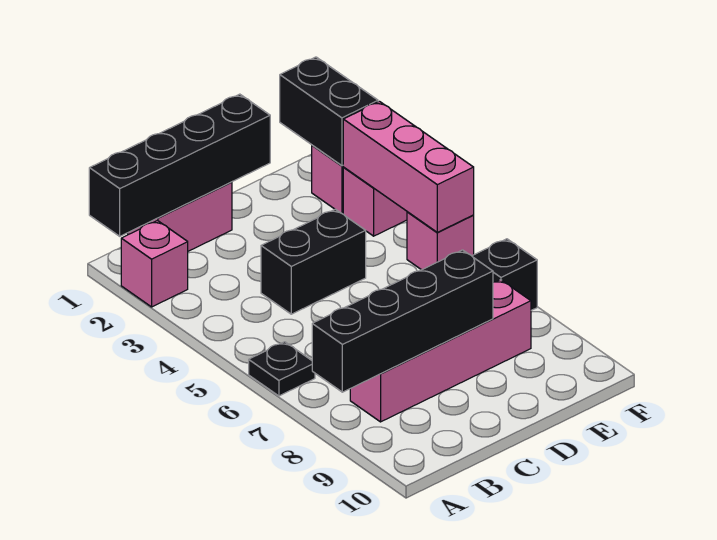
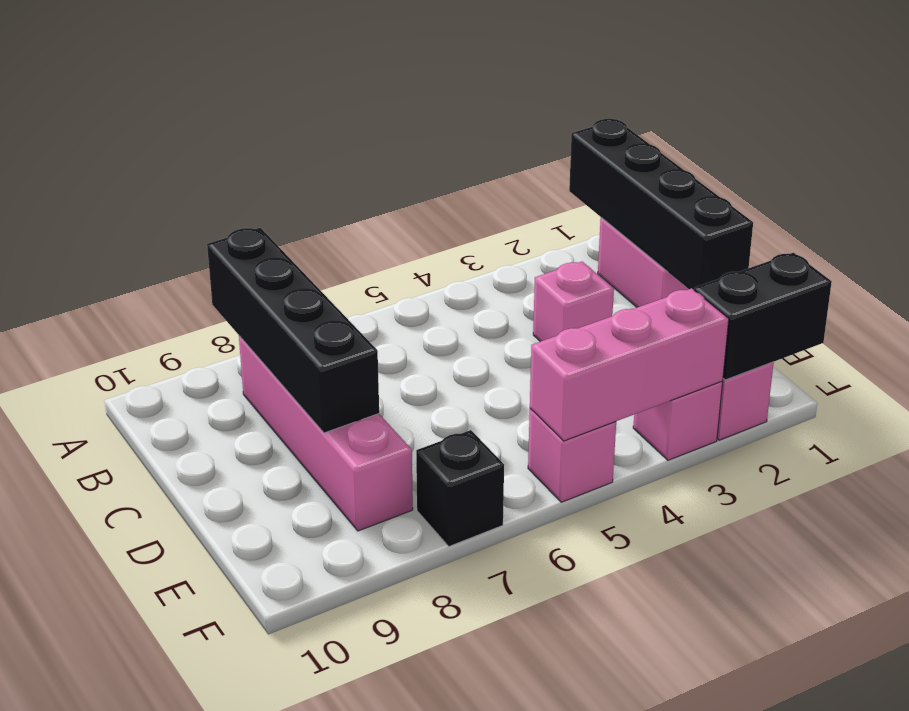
pink brick A2 level 1 -> pink brick C3 level 1
black plate A6 level 1 -> none
black brick C4:D4 level 1 -> none

